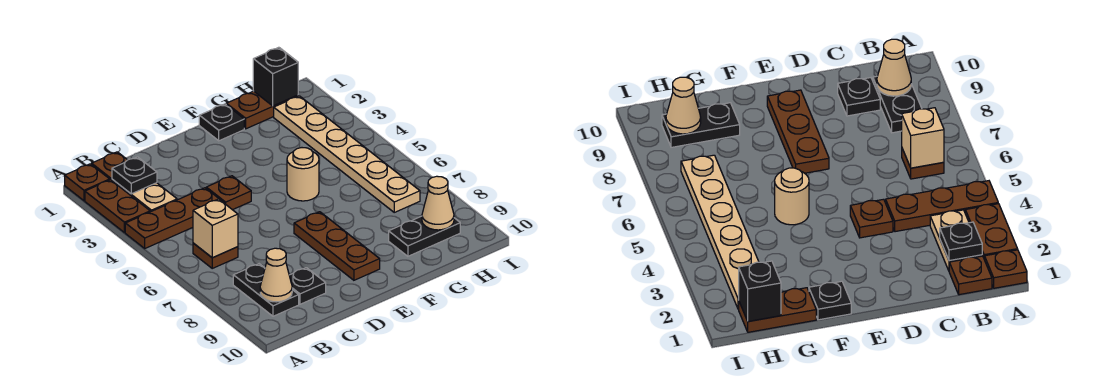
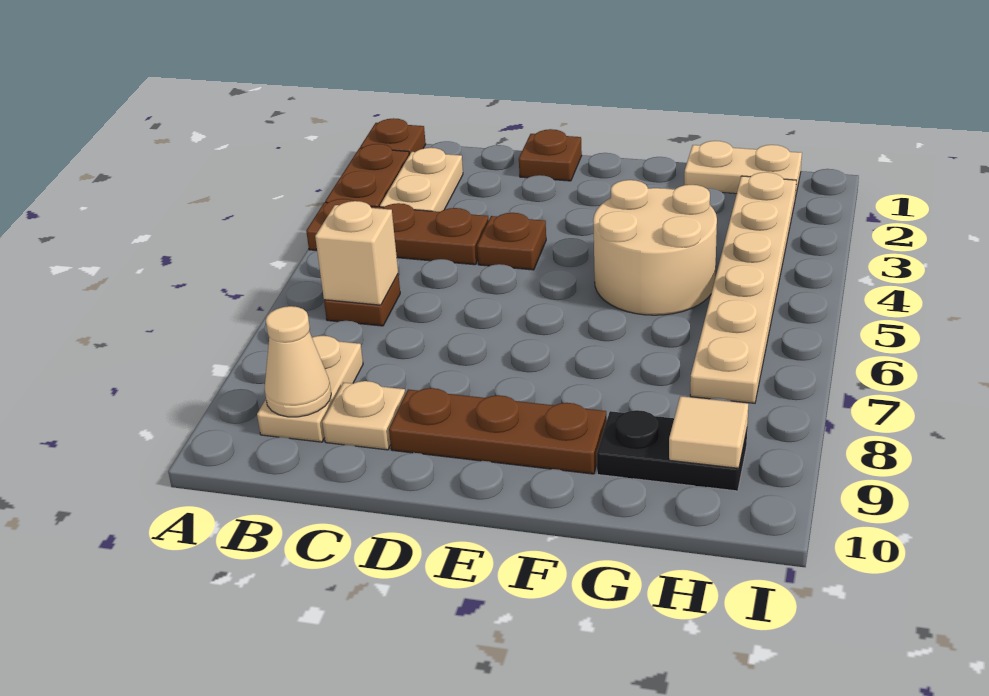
brown plate B1 level 1 -> brown plate D1 level 1
black plate B2 level 2 -> none
black plate B8:B9 level 1 -> tan plate B8:B9 level 1
black plate C9 level 1 -> tan plate C9 level 1
brown plate E7:E9 level 1 -> brown plate D9:F9 level 1
black plate F1 level 1 -> none
tan round brick F5 level 1 -> tan round brick F4:G5 level 1
brown plate G1:H1 level 1 -> tan plate G1:H1 level 1
black brick H1 level 2 -> none
tan cone H9 level 2 -> tan tile H9 level 2

